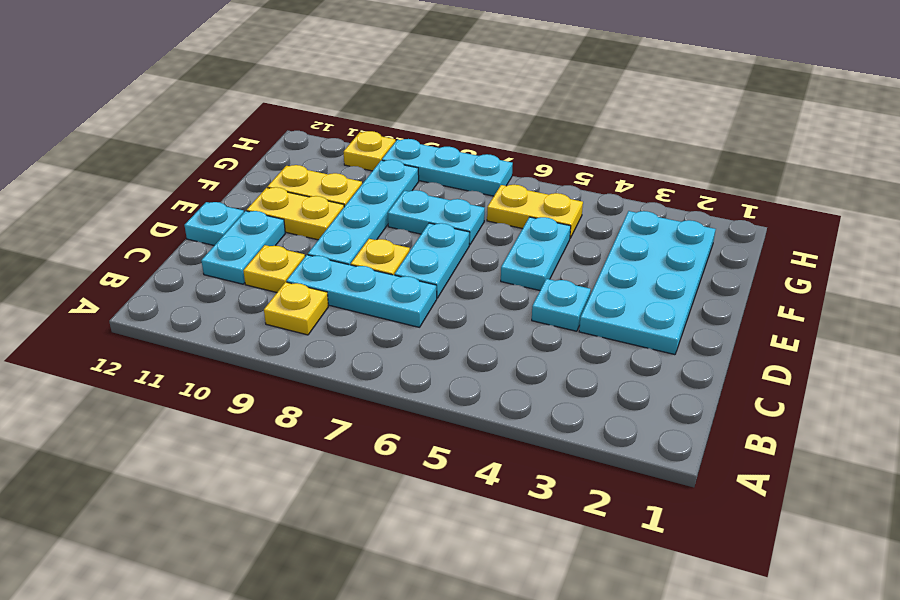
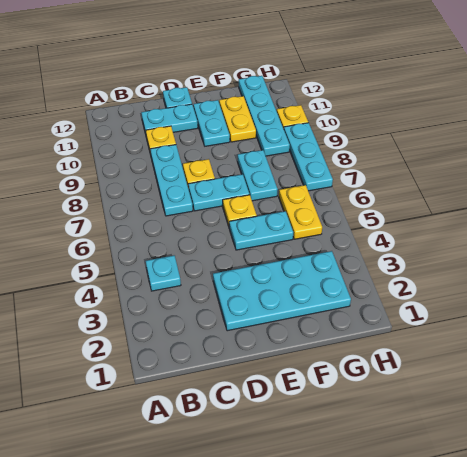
yellow plate B9 level 1 -> yellow plate E6 level 1
cyan plate D4 level 1 -> cyan plate B4 level 1
cyan plate D9:G9 level 1 -> cyan plate G9:G12 level 1
yellow plate E10:E11 level 1 -> cyan plate E10:E11 level 1

